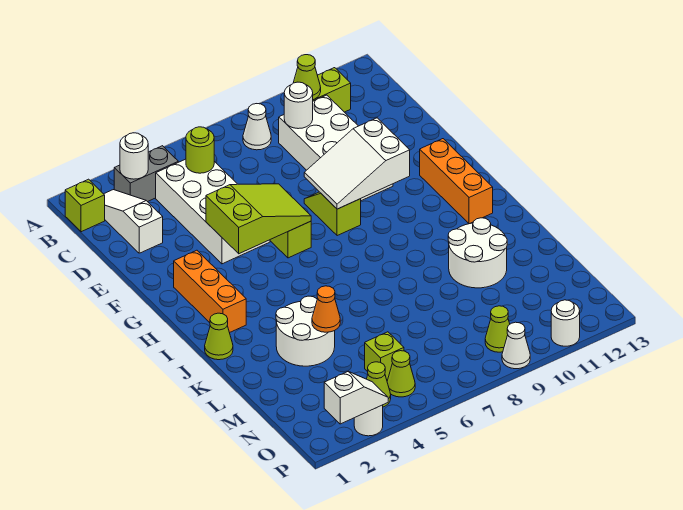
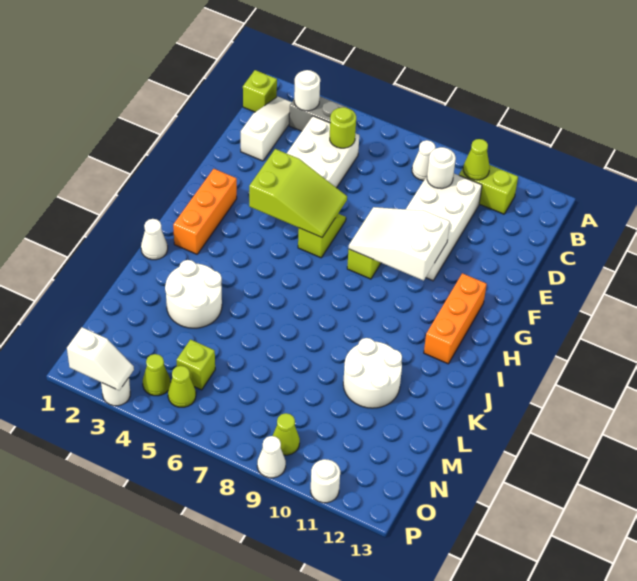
lime cone J1 level 1 -> white cone J1 level 1
orange cone L4 level 2 -> none

